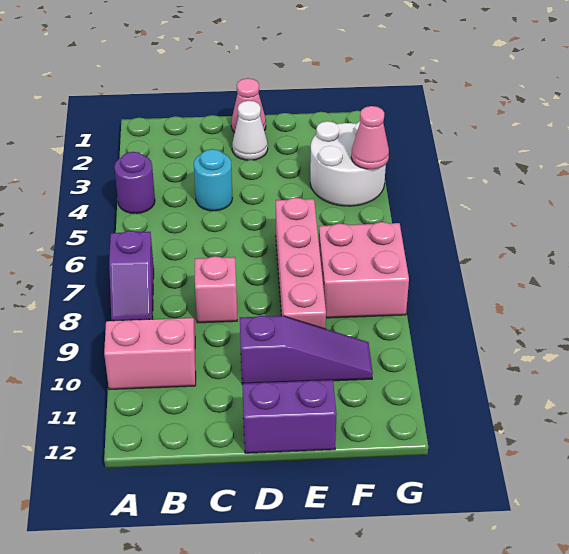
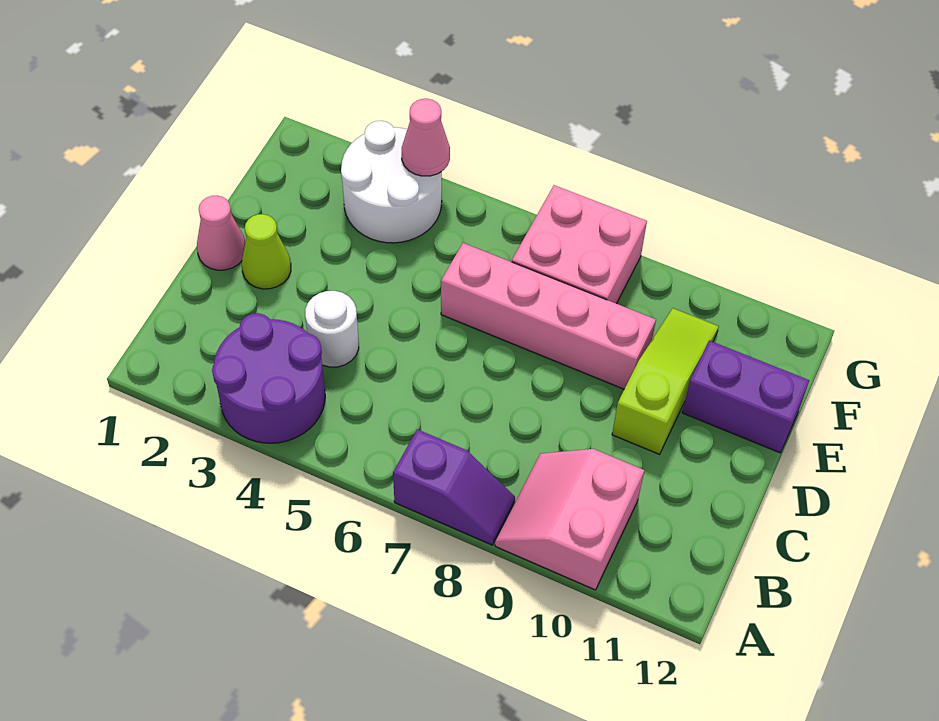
purple round brick A4 level 1 -> purple round brick A3:B4 level 1
cyan round brick C4 level 1 -> white round brick C4 level 1
pink brick C8 level 1 -> none
white cone D2 level 1 -> lime cone D2 level 1
purple slope D10:F10 level 1 top D -> lime slope D10:F10 level 1 top D
purple brick D12:E12 level 1 -> purple brick E11:E12 level 1

